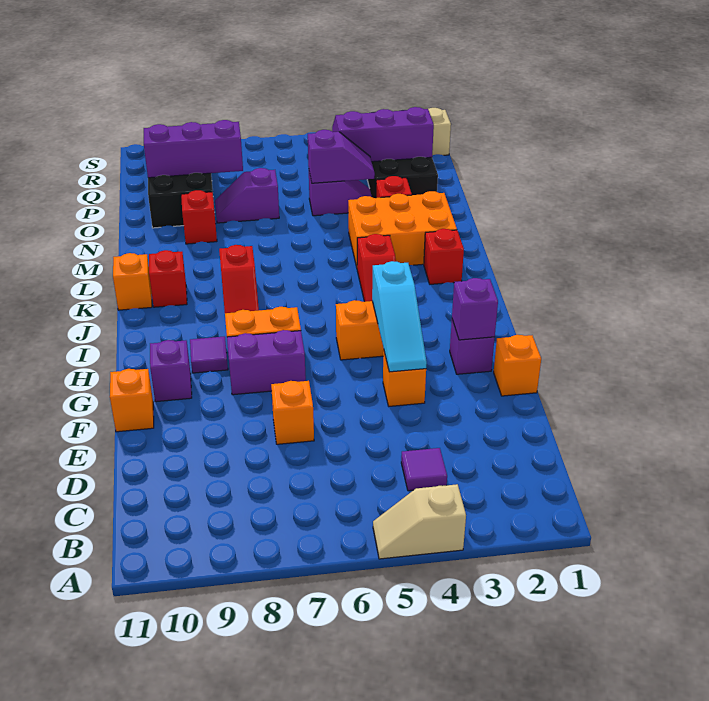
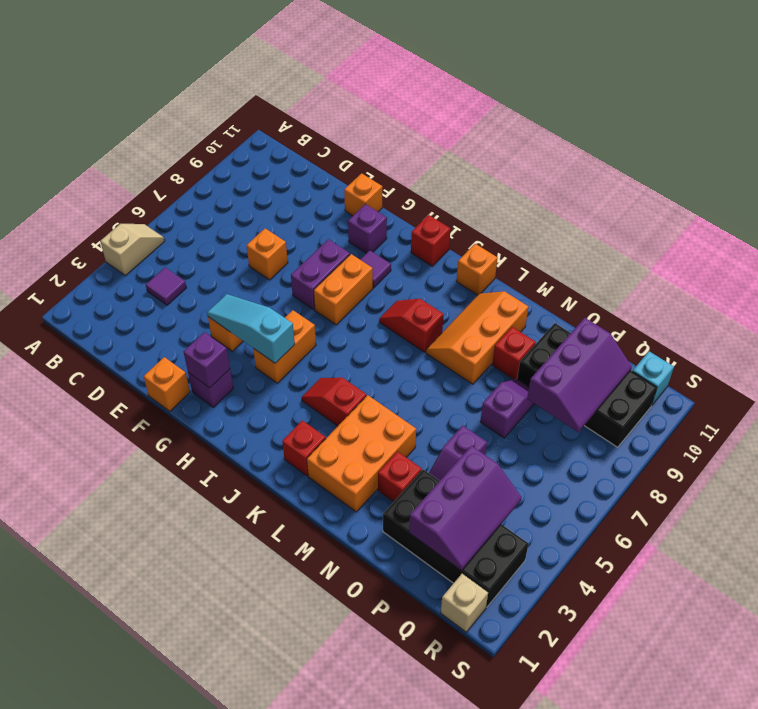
red brick K10 level 1 -> red brick I11 level 1
none -> orange slope L8:M10 level 1 top M
purple slope O4:O5 level 2 top 5 -> none
none -> cyan brick R11 level 1

